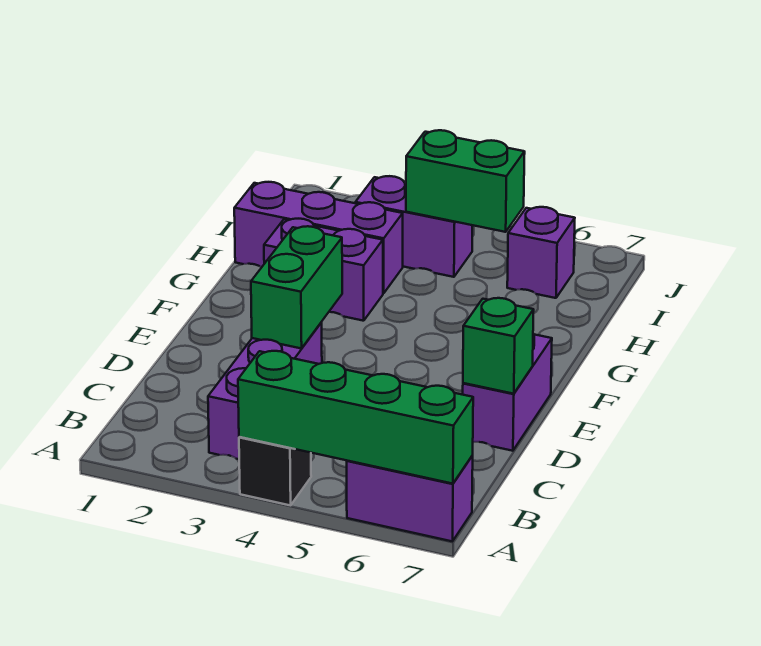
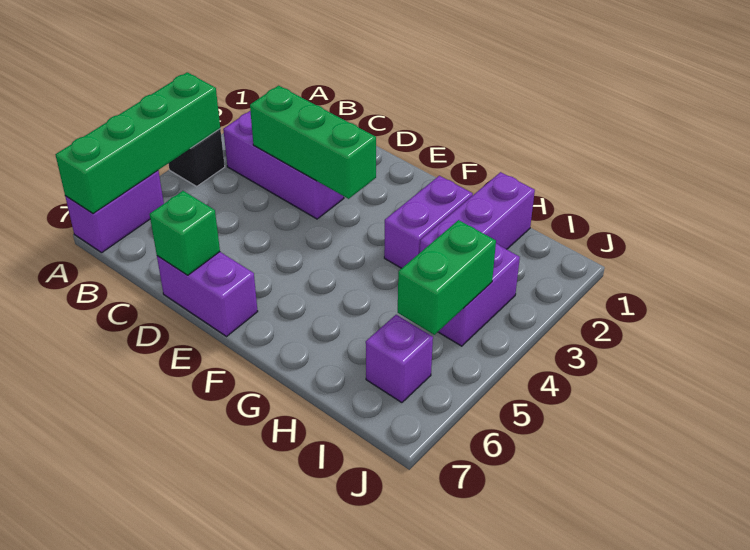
green brick D3:E3 level 2 -> green brick C3:E3 level 2

